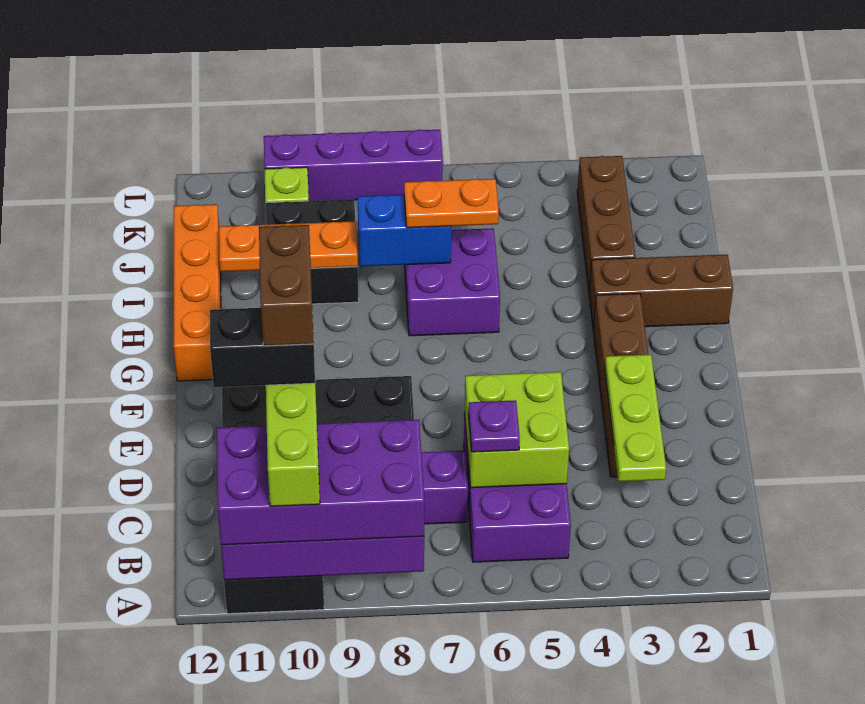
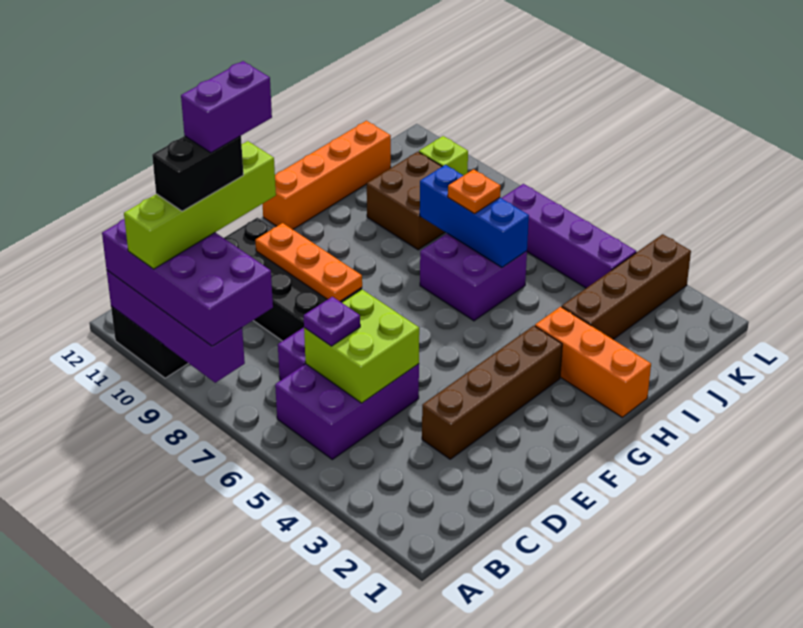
lime plate C3:E3 level 2 -> none
black brick C10:C11 level 5 -> black brick B10:C10 level 5
brown brick C10:D10 level 6 -> purple brick C10:D10 level 6
brown brick H1:H3 level 1 -> orange brick H1:H3 level 1
brown brick I3:K3 level 1 -> brown brick I3:L3 level 1
orange plate I6:I7 level 3 -> orange plate I7 level 3
blue brick I7:I8 level 2 -> blue brick I6:I8 level 2
black brick I9:J10 level 1 -> brown brick I9:J10 level 1
orange plate I9:I11 level 2 -> orange plate E8:E10 level 2
purple brick L7:L10 level 1 -> purple brick K4:K7 level 1

